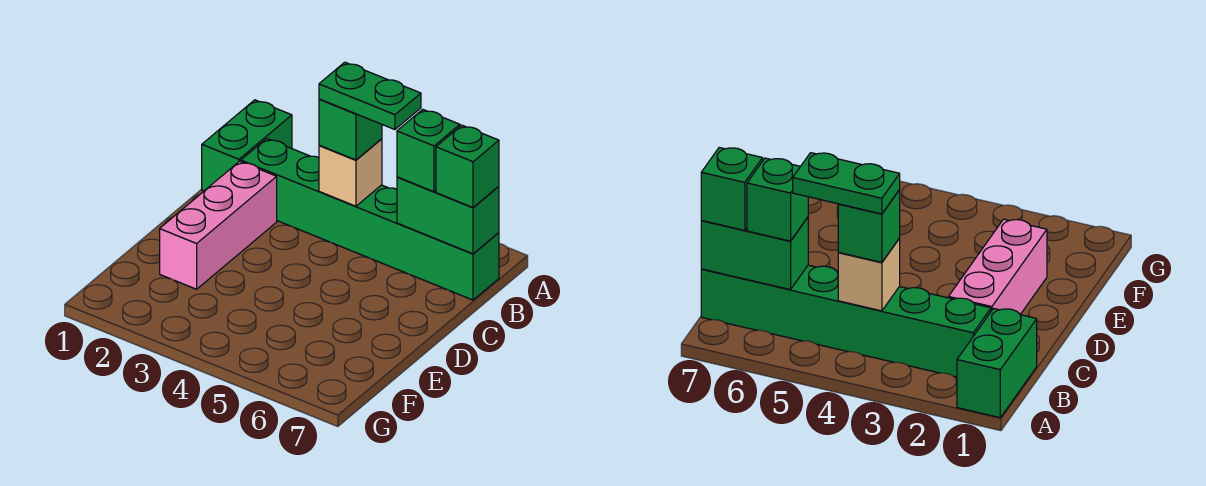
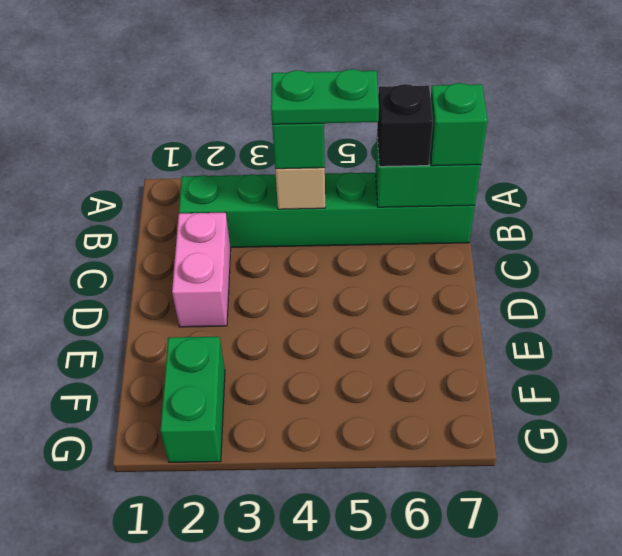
green brick A1:B1 level 1 -> green brick F2:G2 level 1
green brick B6 level 3 -> black brick B6 level 3
pink brick C2:E2 level 1 -> pink brick C2:D2 level 1

